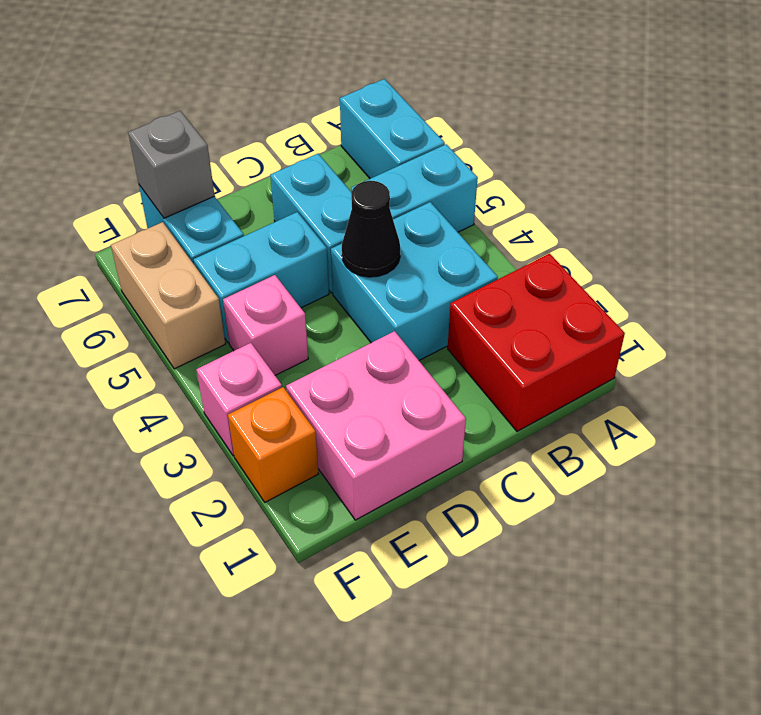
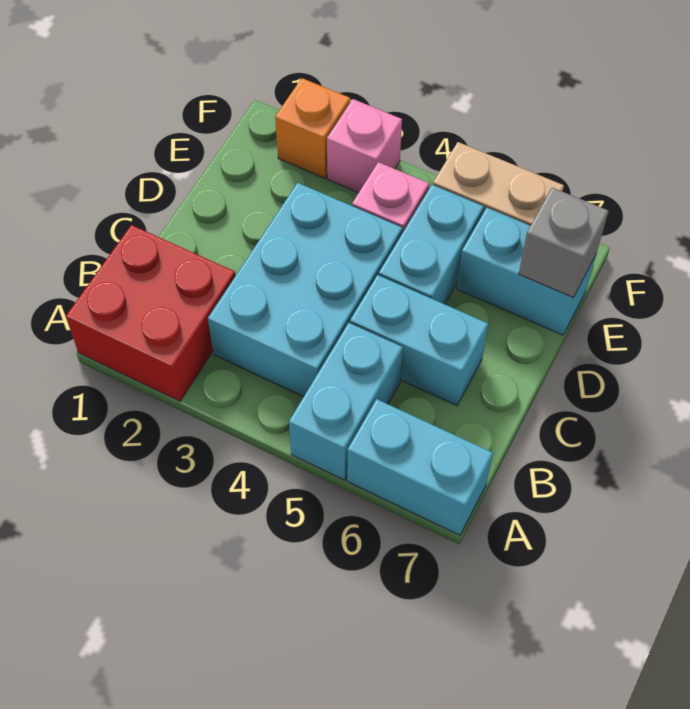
cyan brick B3:C4 level 1 -> cyan brick B3:D4 level 1
black cone C4 level 2 -> none
pink brick D1:E2 level 1 -> none

